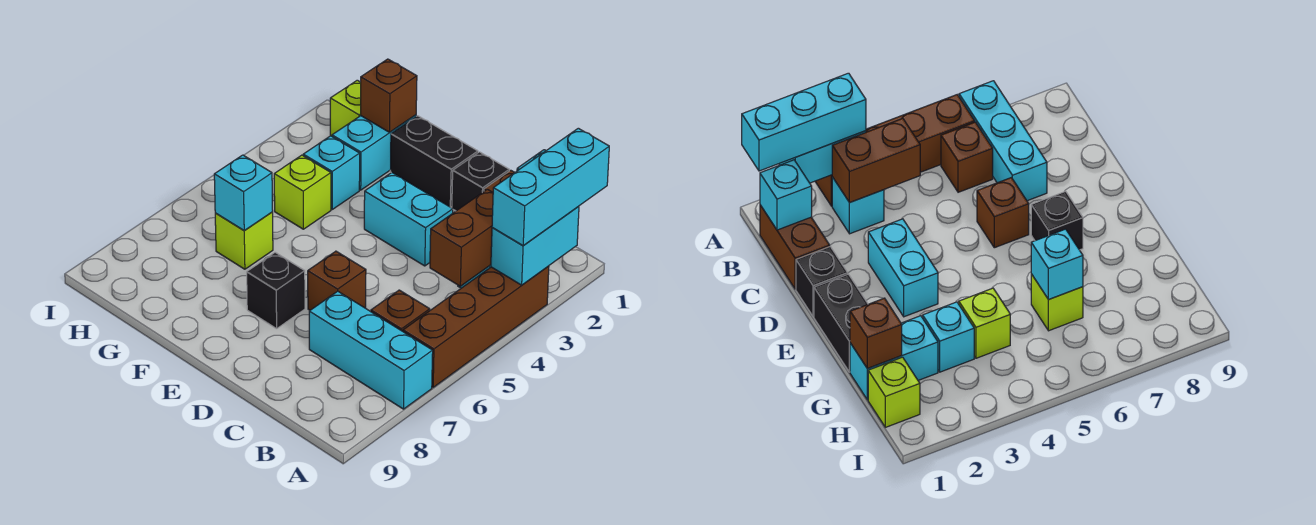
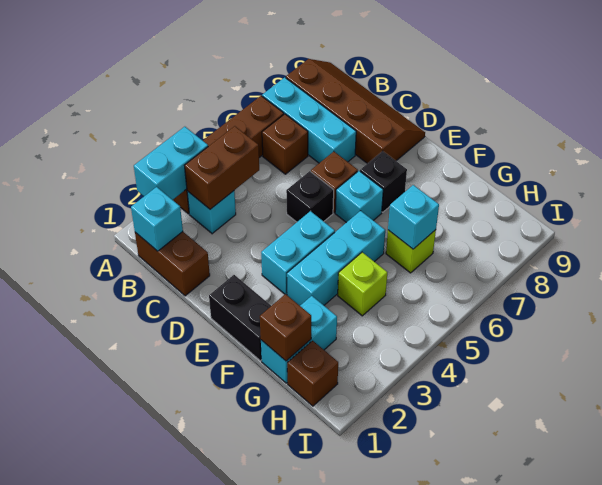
cyan brick A1:A3 level 3 -> cyan brick F3:F5 level 1
none -> brown slope A8:D9 level 1 top 8
black brick D1 level 1 -> black brick D5 level 1
cyan brick D3:E3 level 1 -> cyan brick E3:E4 level 1
cyan brick G3 level 1 -> cyan brick E6 level 1
lime brick H1 level 1 -> brown brick H1 level 1

